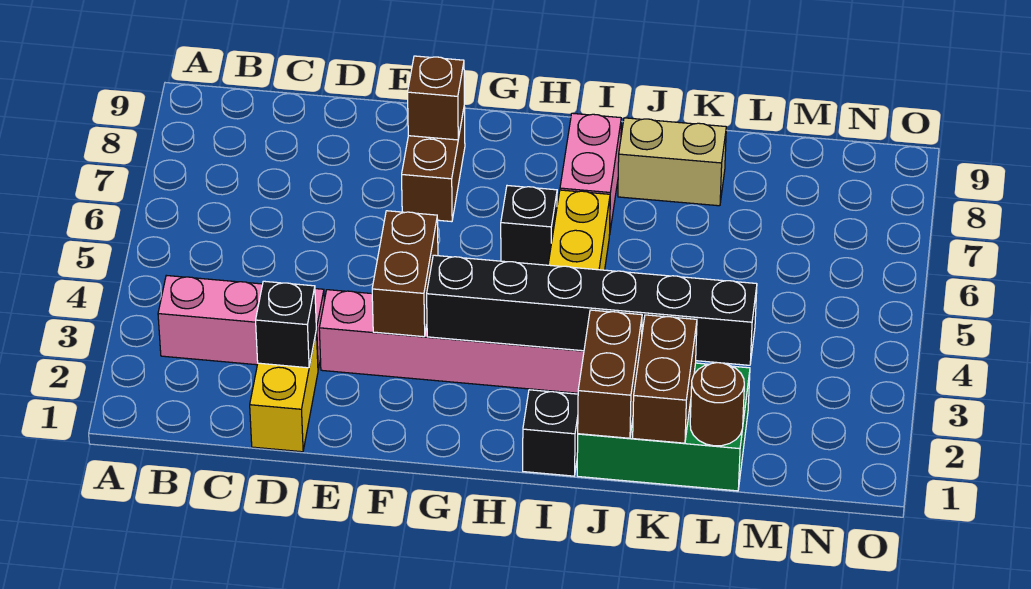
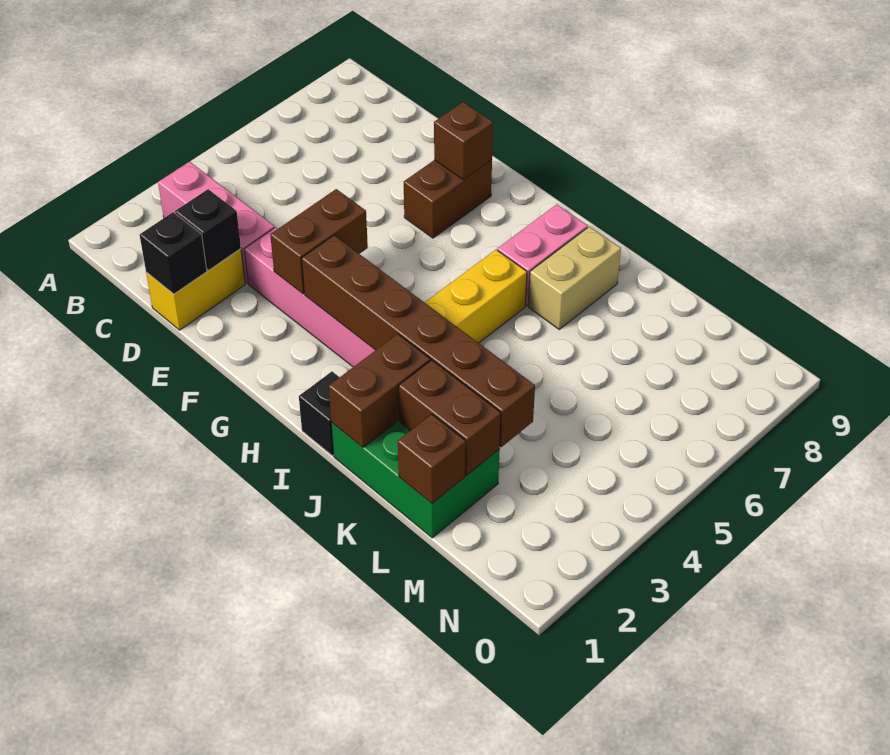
black brick G3:L3 level 2 -> brown brick G3:L3 level 2
black brick H6 level 1 -> black brick D1 level 2
tan brick J8:K8 level 1 -> tan brick J7:J8 level 1
brown brick K1:K2 level 2 -> brown brick K2:L2 level 2
brown round brick L1 level 2 -> brown brick L1 level 2

